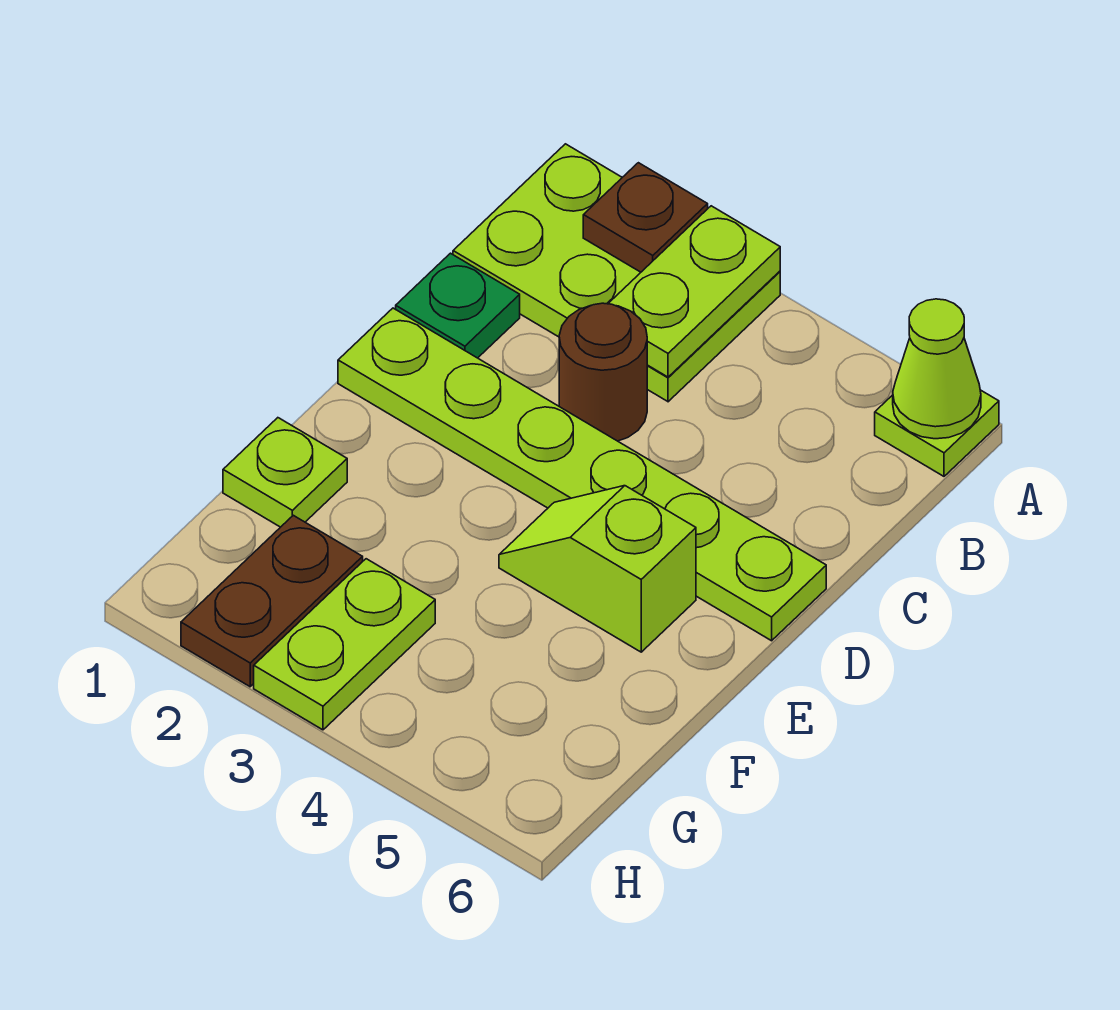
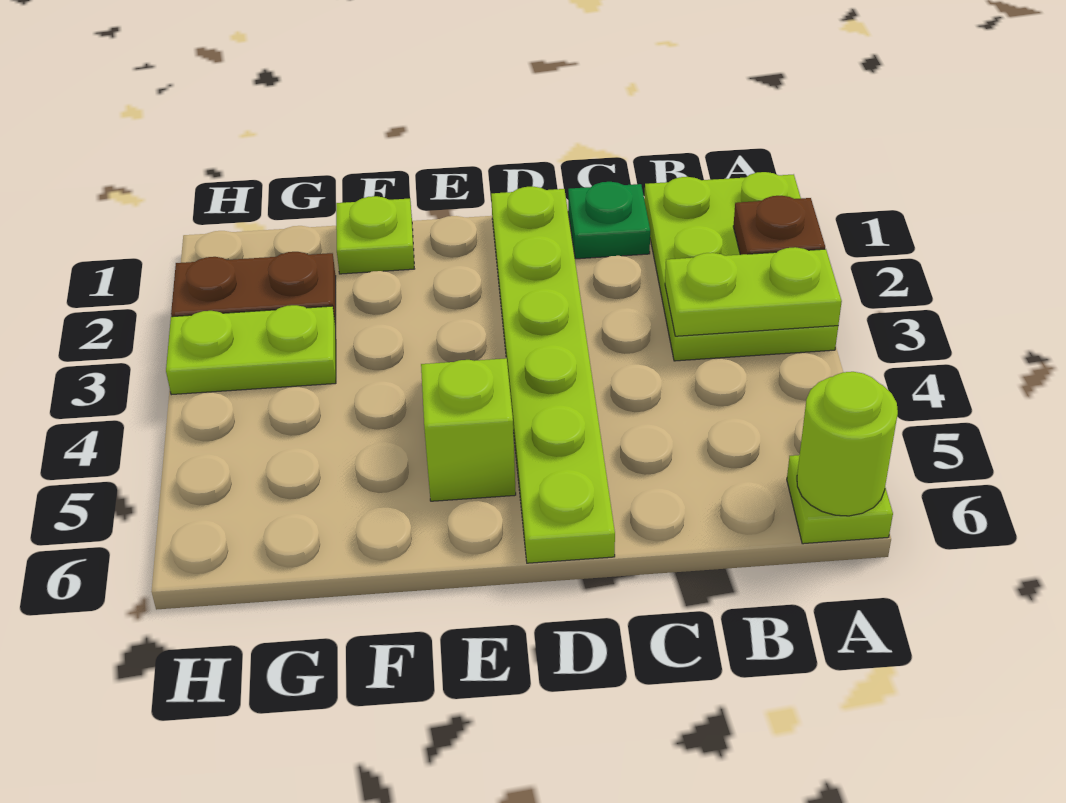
lime cone A6 level 2 -> lime round brick A6 level 2
brown round brick C3 level 1 -> none

